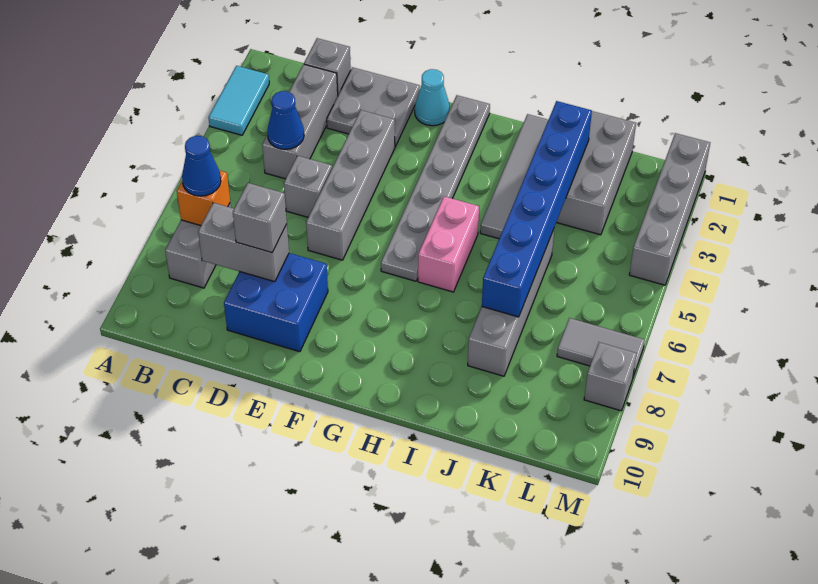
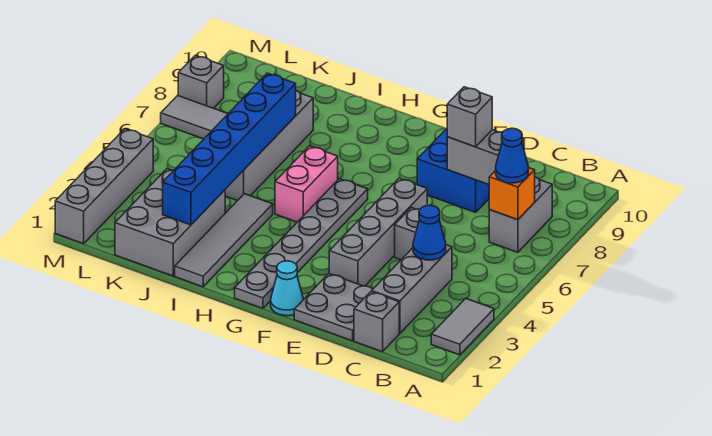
cyan tile A2:A3 level 1 -> grey tile A2:A3 level 1

